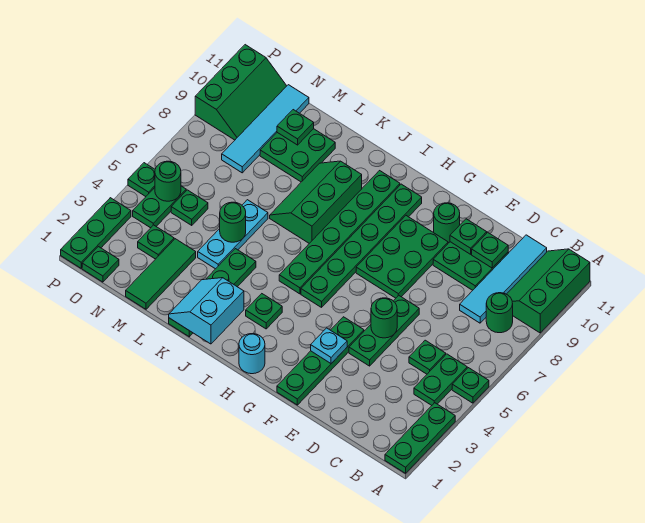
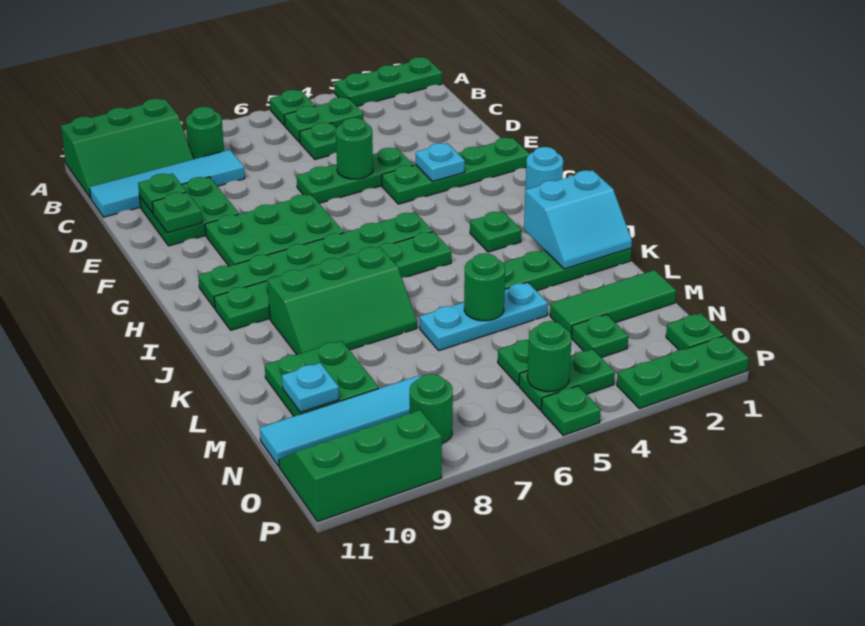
green round brick F10 level 1 -> green round brick O8 level 1
green plate M10 level 2 -> cyan plate M10 level 2

